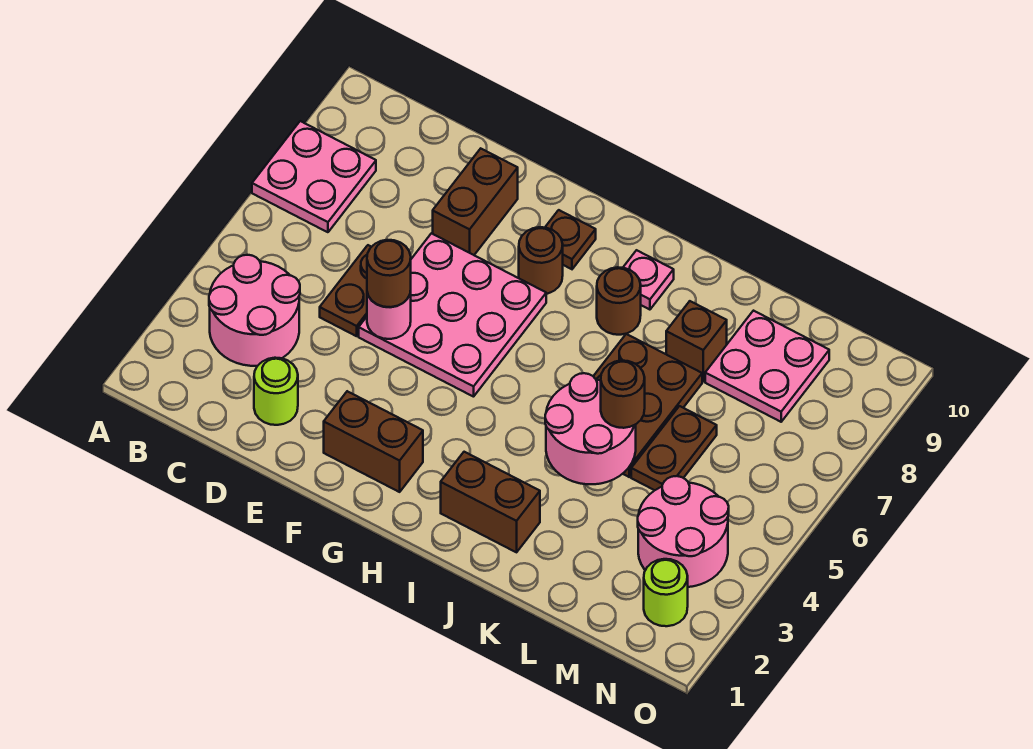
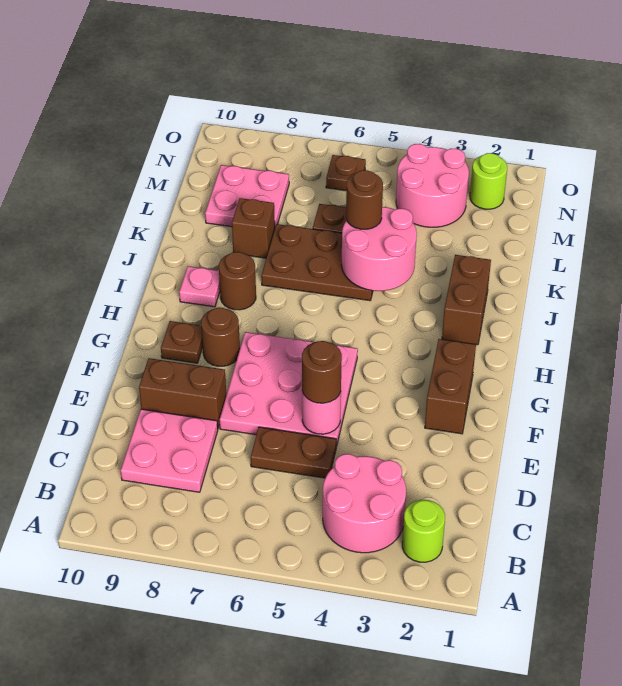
pink plate A7:B8 level 1 -> pink plate C8:D9 level 1
lime round brick D2 level 1 -> lime round brick B2 level 1
none -> brown plate N6 level 1

